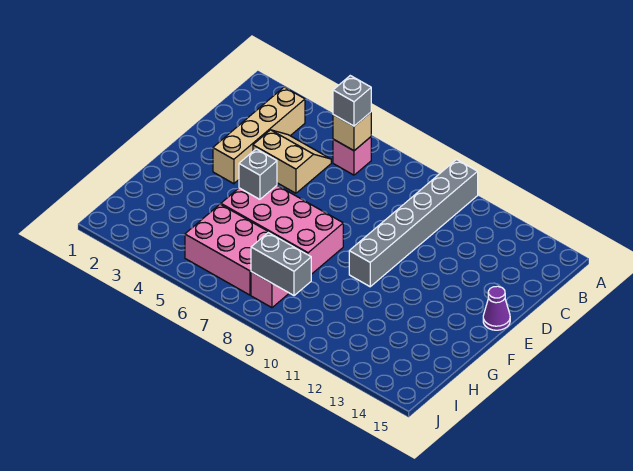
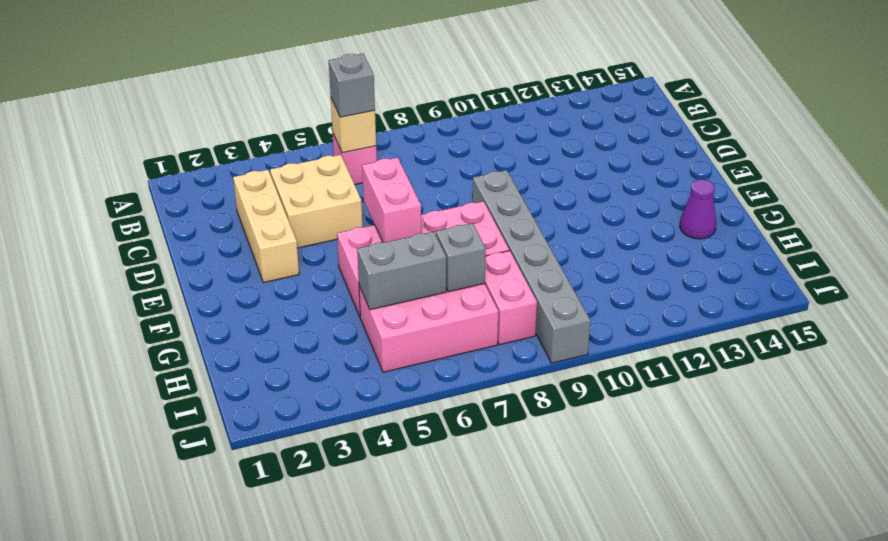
grey brick A10:F10 level 1 -> grey brick E9:J9 level 1
tan brick B3:E3 level 1 -> tan brick C3:E3 level 1
tan slope C4:D5 level 1 top D -> tan brick C4:D5 level 1
none -> pink brick E6:F6 level 2
purple cone E15 level 1 -> purple cone G14 level 1
grey brick F5 level 2 -> grey brick H7 level 2
grey brick I8:I9 level 2 -> grey brick H5:H6 level 2

